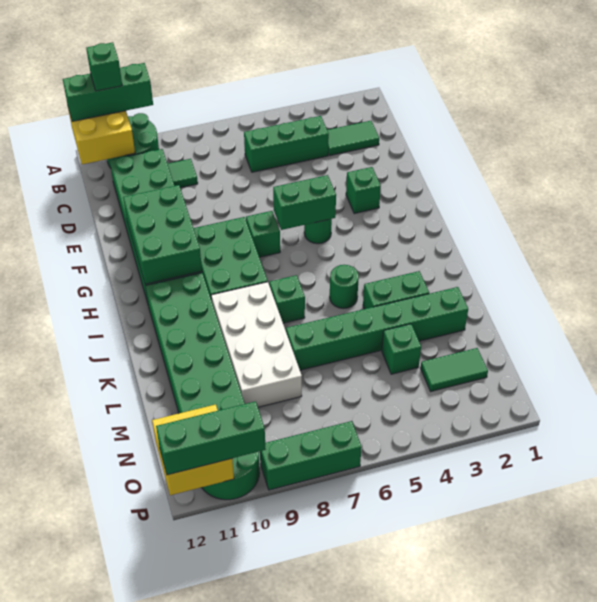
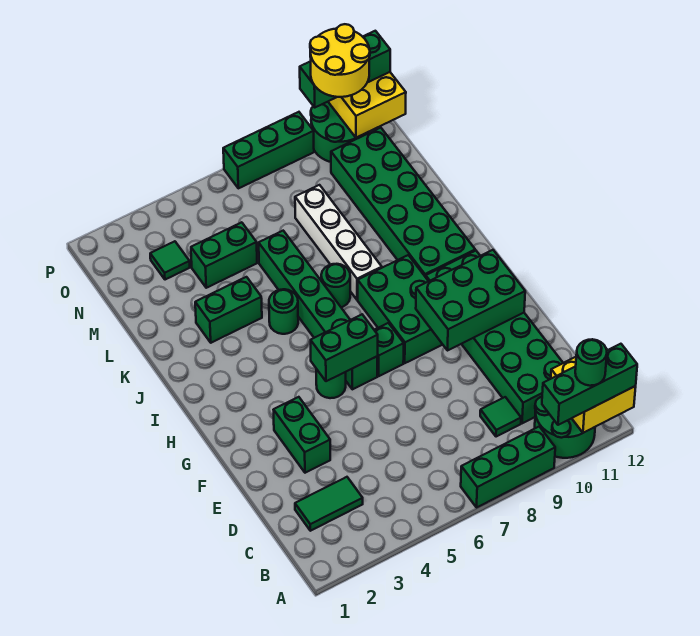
green brick A11 level 4 -> green round brick A11 level 4
green brick C4:C6 level 1 -> green brick A7:A9 level 1
green brick F3 level 1 -> green brick E3:F3 level 1
green brick F10:H11 level 2 -> green brick F9:G11 level 2
green brick J7 level 1 -> green round brick J7 level 1
white brick J8:M9 level 1 -> white brick J8:M8 level 1
green brick L2:L7 level 1 -> green brick G6:L6 level 1
green brick M4 level 1 -> green brick M4:M5 level 1
green tile N2:N3 level 1 -> green tile N3 level 1
none -> yellow round brick O10:P11 level 4

